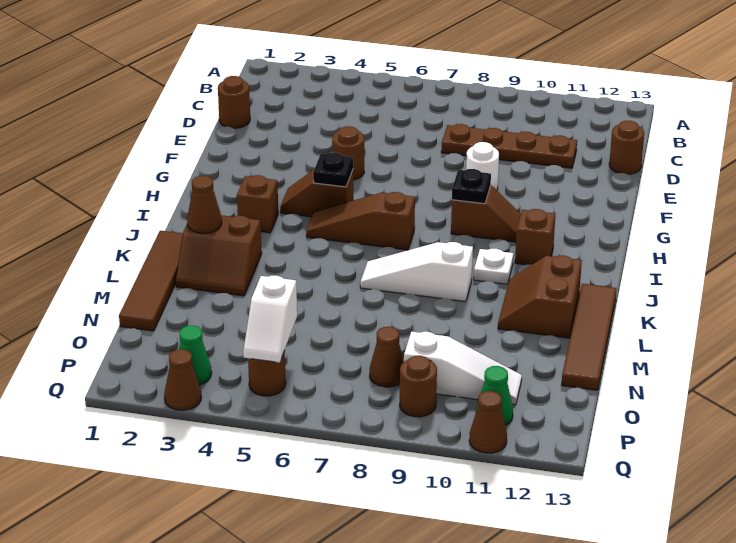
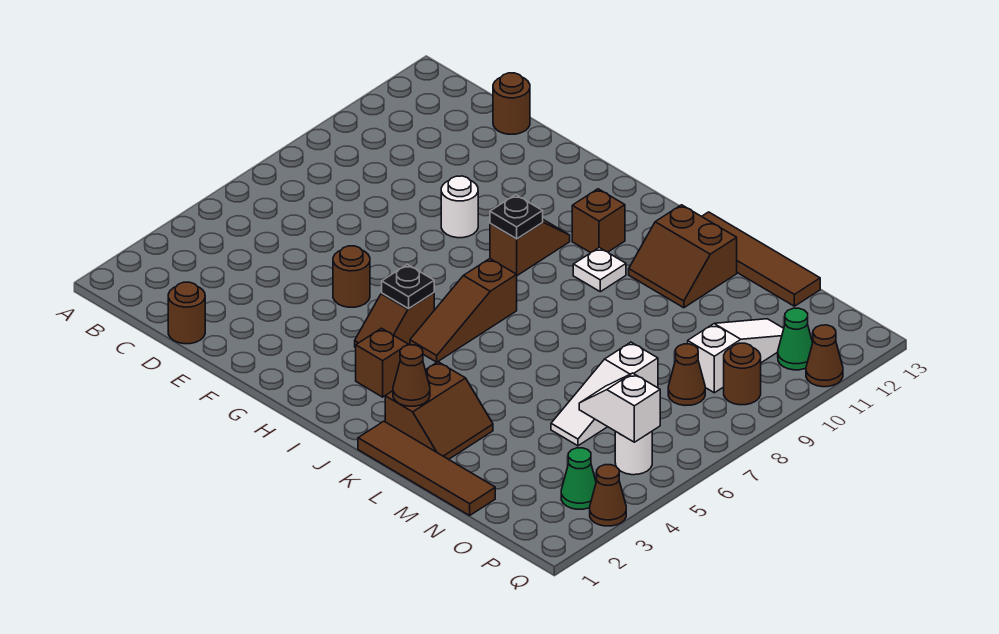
brown plate D8:D11 level 1 -> none
white slope K7:K9 level 1 top 9 -> white slope N5:N7 level 1 top 7
white slope O5:P5 level 2 top O -> white slope O5:P5 level 2 top P
brown round brick P5 level 1 -> white round brick P5 level 1

